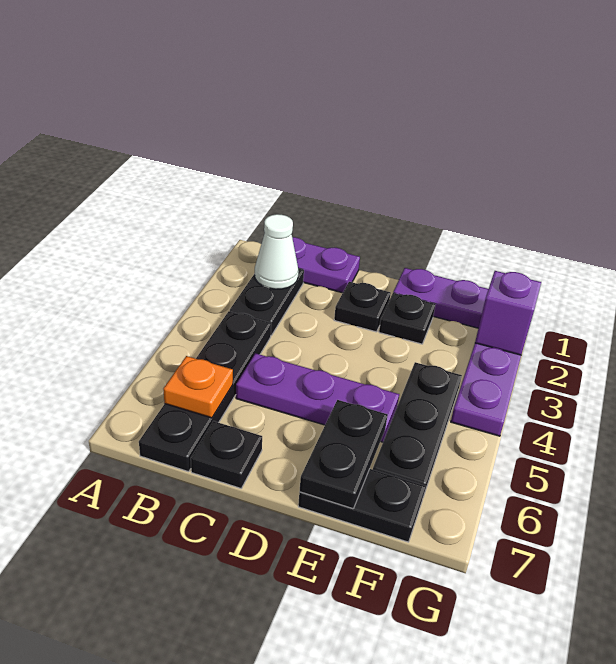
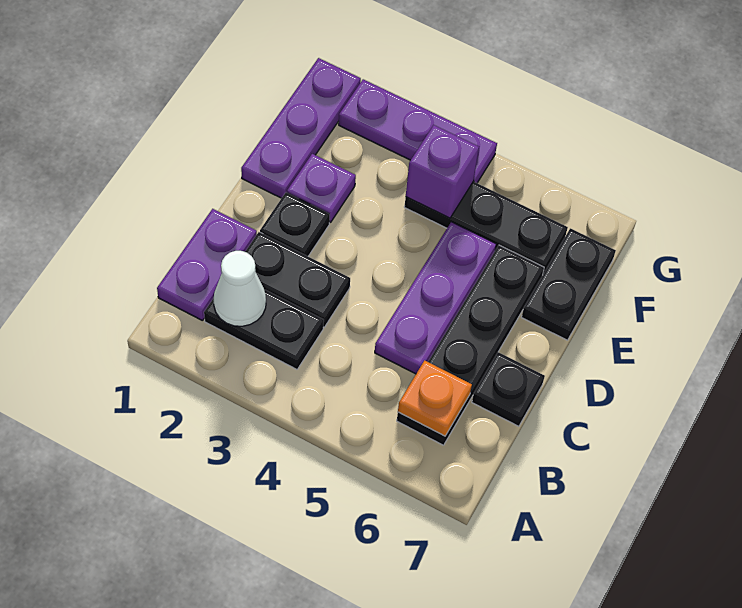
black plate B4:B7 level 1 -> black plate B6:E6 level 1
black plate E2 level 1 -> purple plate E2 level 1
black plate E6:E7 level 2 -> black plate C2:C3 level 1
purple brick G2 level 2 -> purple brick F4 level 2

